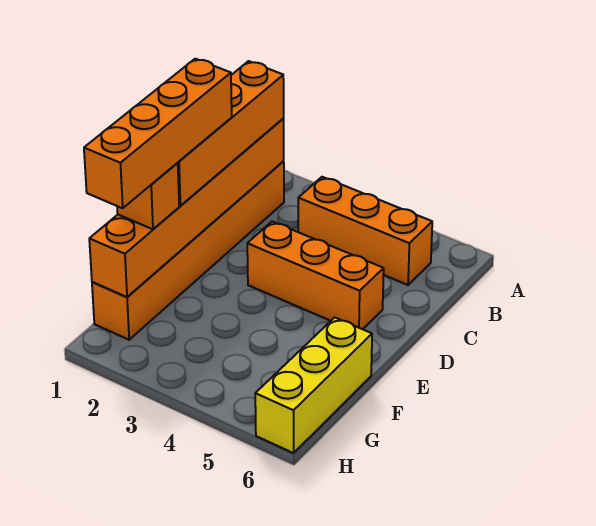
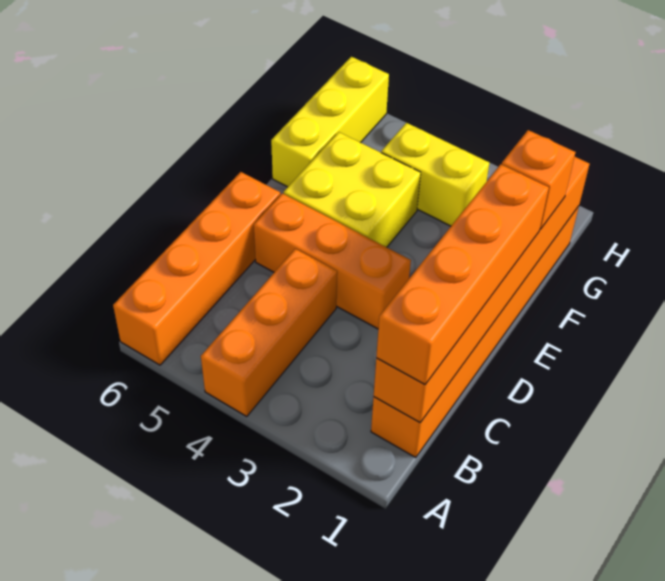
orange brick B3:B5 level 1 -> orange brick A4:C4 level 1
orange brick D1:G1 level 4 -> orange brick A6:D6 level 1
none -> yellow brick E4:F5 level 1
none -> yellow brick G3:G4 level 1

